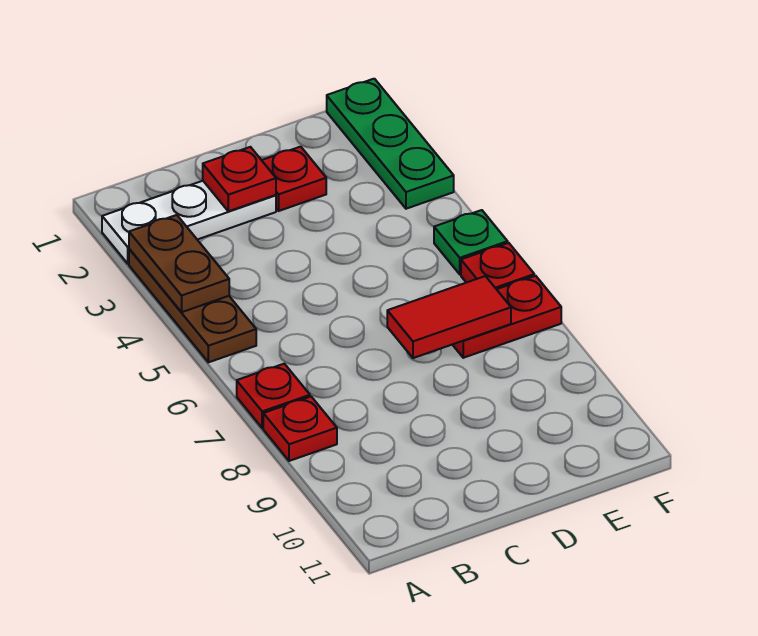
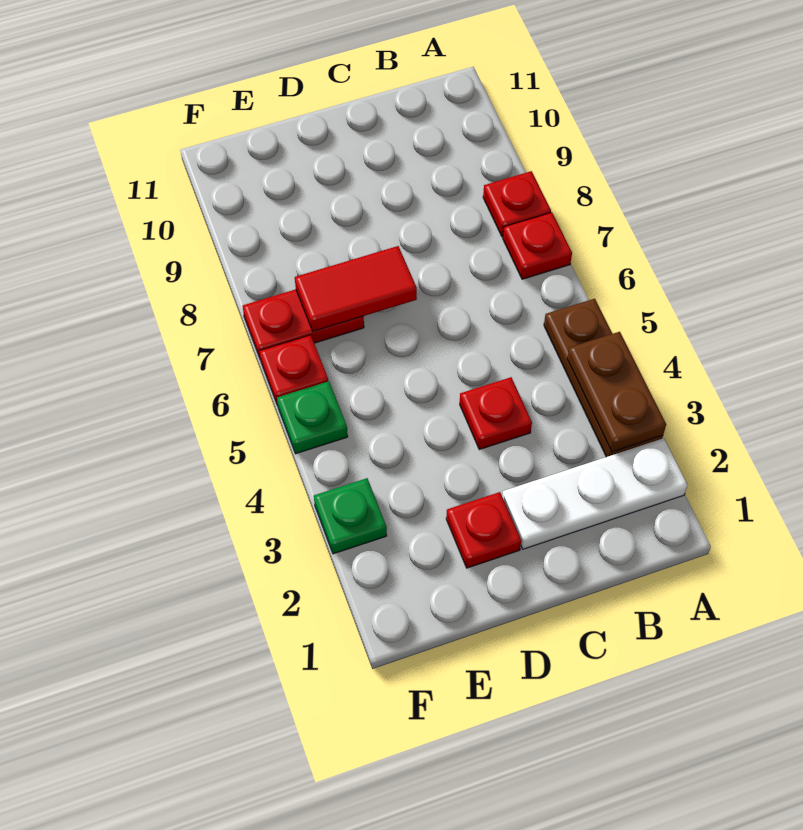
red plate C2 level 2 -> red plate C4 level 1
green plate F1:F3 level 1 -> green plate F3 level 1

